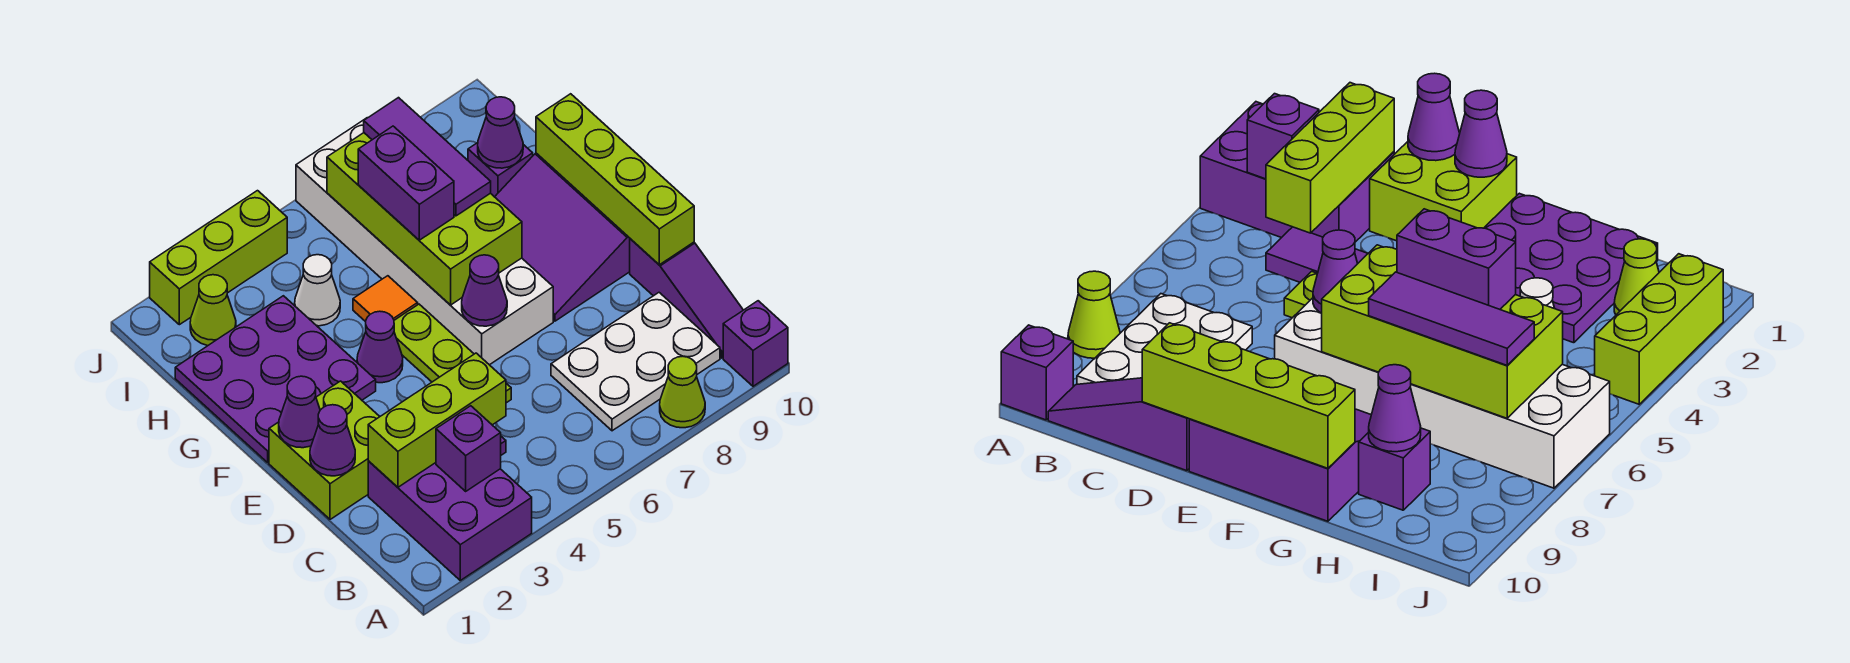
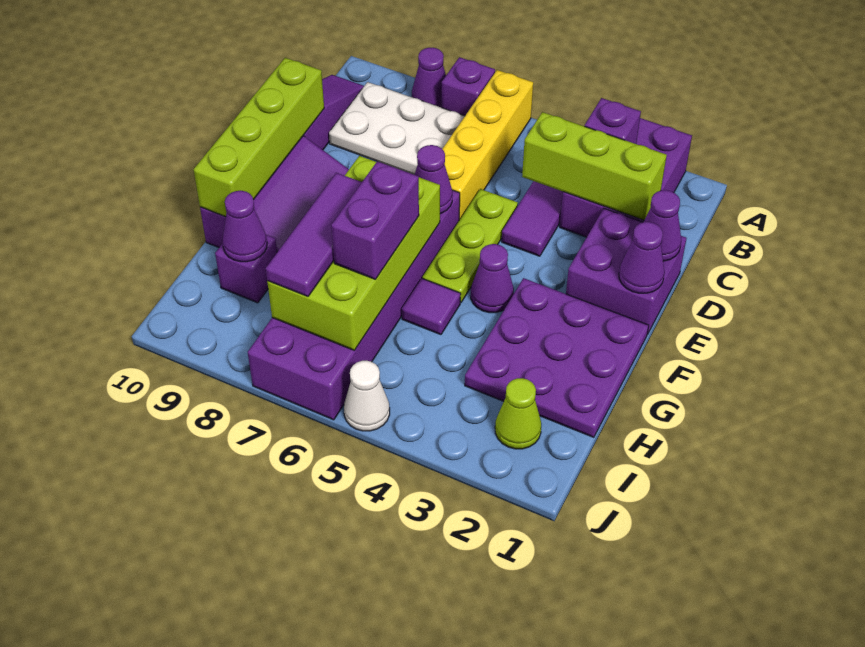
none -> yellow brick A6:D6 level 1
lime cone A8 level 1 -> purple cone A8 level 1
purple brick A10 level 1 -> purple brick A7 level 1
lime brick D1:E2 level 1 -> purple brick D1:E2 level 1
white brick E6:J7 level 1 -> purple brick E6:J7 level 1
orange tile G5 level 1 -> purple tile G5 level 1
white cone H4 level 1 -> white cone J5 level 1
lime brick J2:J4 level 1 -> none

